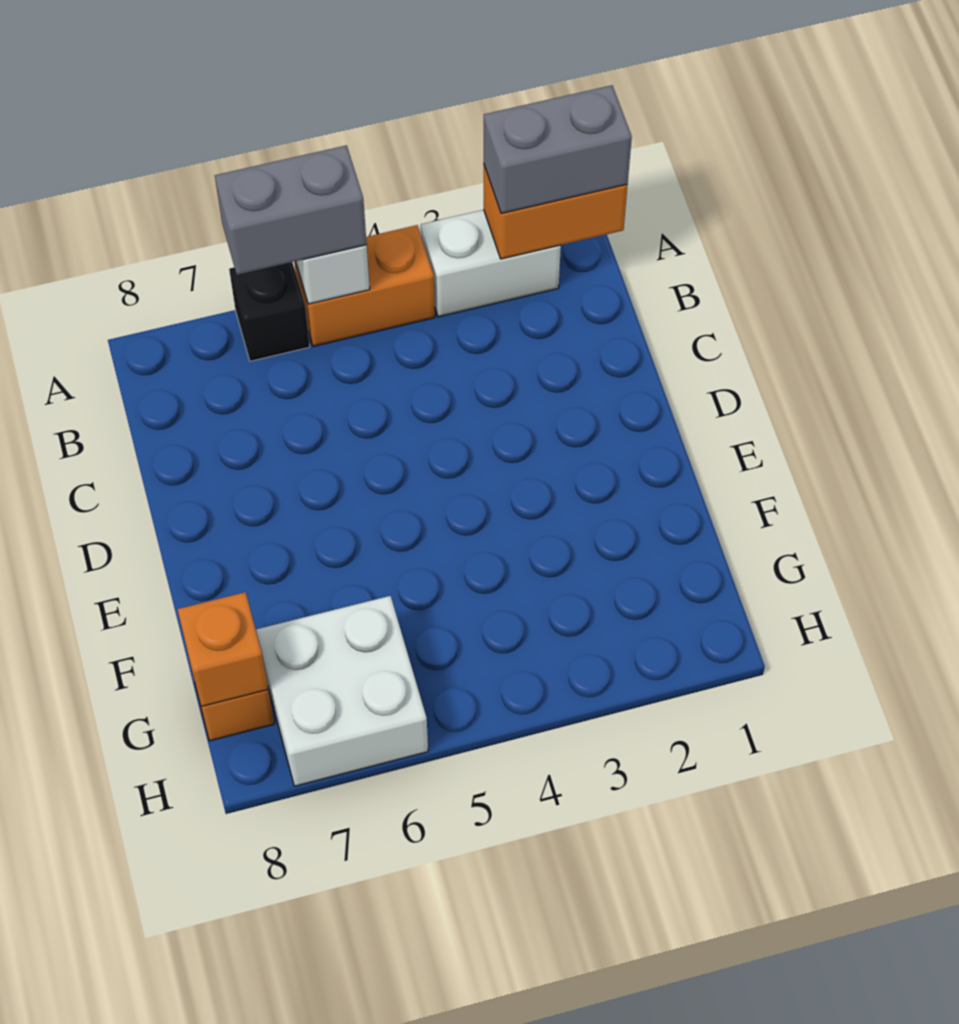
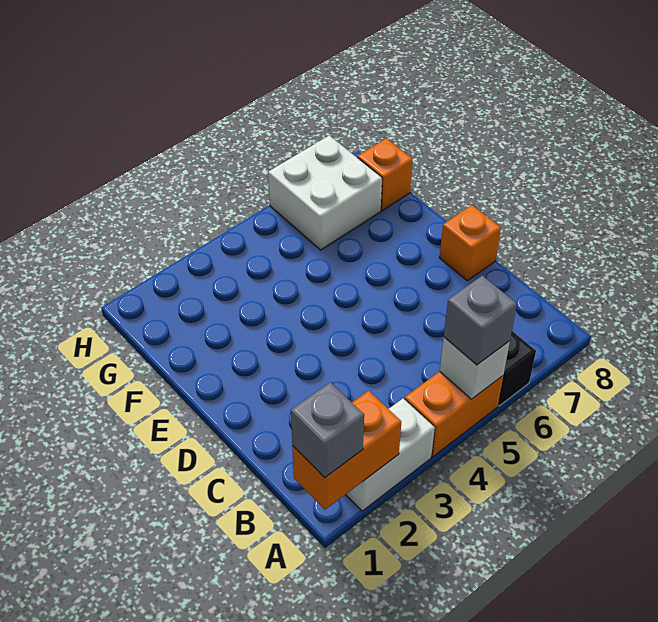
grey brick A1:A2 level 3 -> grey brick A1 level 3
grey brick A5:A6 level 3 -> grey brick A5 level 3
orange brick G8 level 2 -> orange brick D8 level 1

